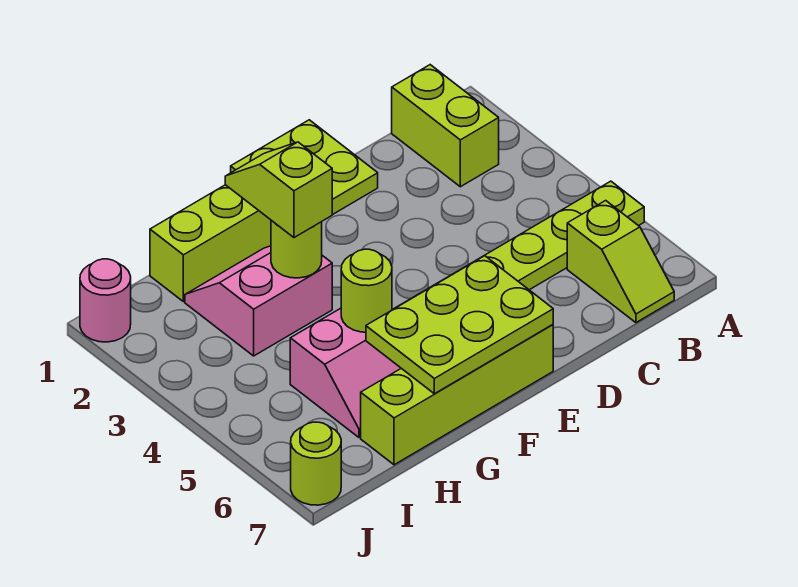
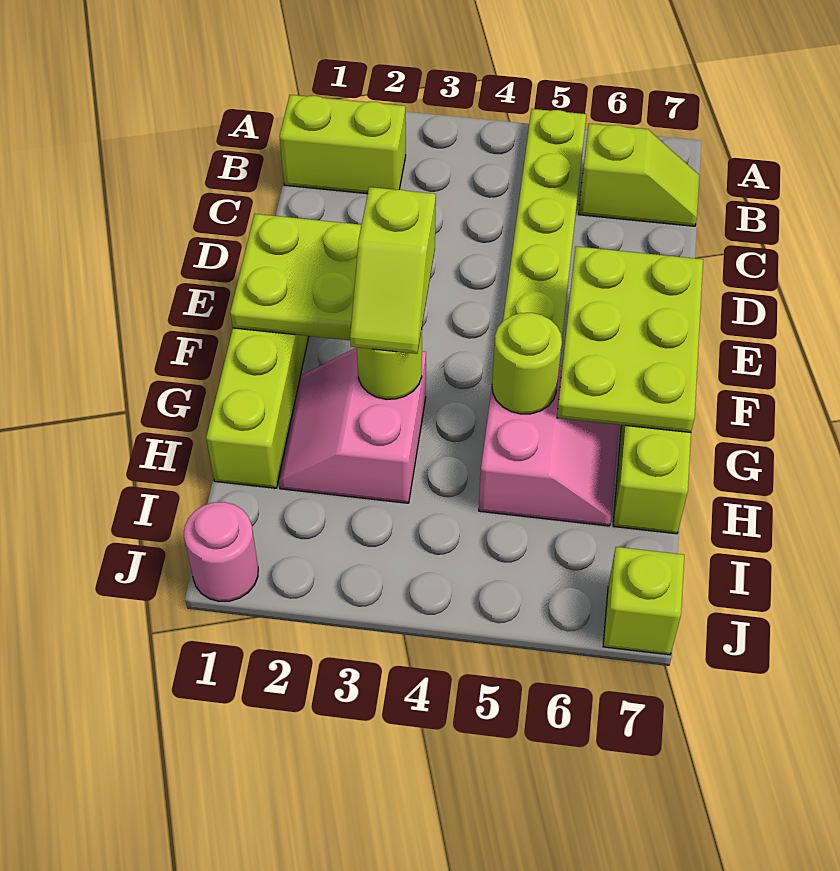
lime slope G2:G3 level 3 top 3 -> lime slope F3:G3 level 3 top F
lime round brick J7 level 1 -> lime brick J7 level 1

